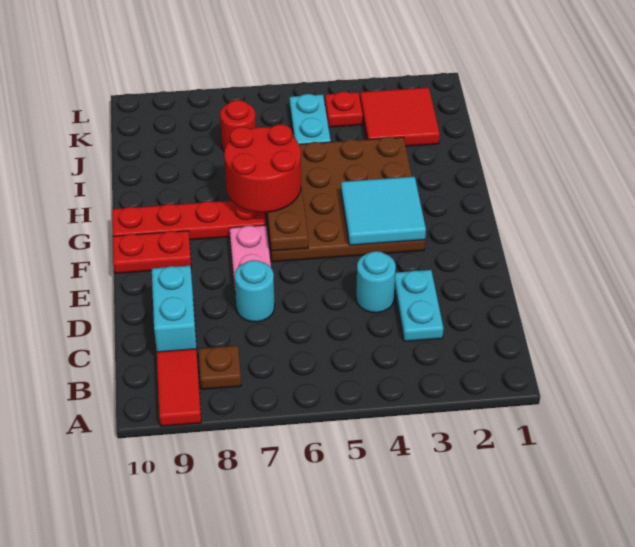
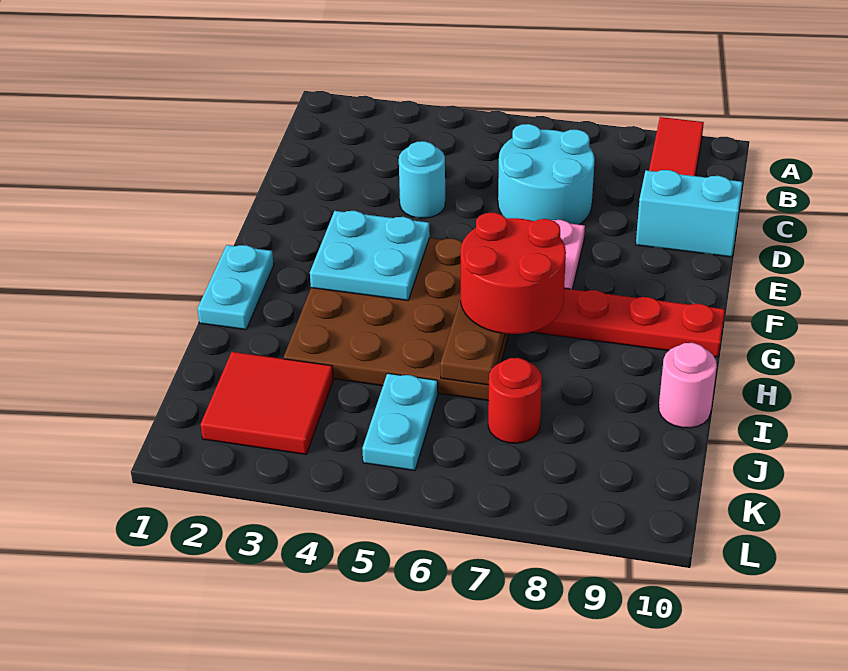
brown plate B8 level 1 -> none
cyan plate C3:D3 level 1 -> cyan plate G1:H1 level 1
cyan brick C9:D9 level 1 -> cyan brick D9:D10 level 1
cyan round brick D7 level 1 -> cyan round brick C6:D7 level 1
cyan tile F3:G4 level 2 -> cyan plate F3:G4 level 2
red plate F9:F10 level 1 -> none
none -> pink round brick I10 level 1
red plate K4 level 1 -> none

